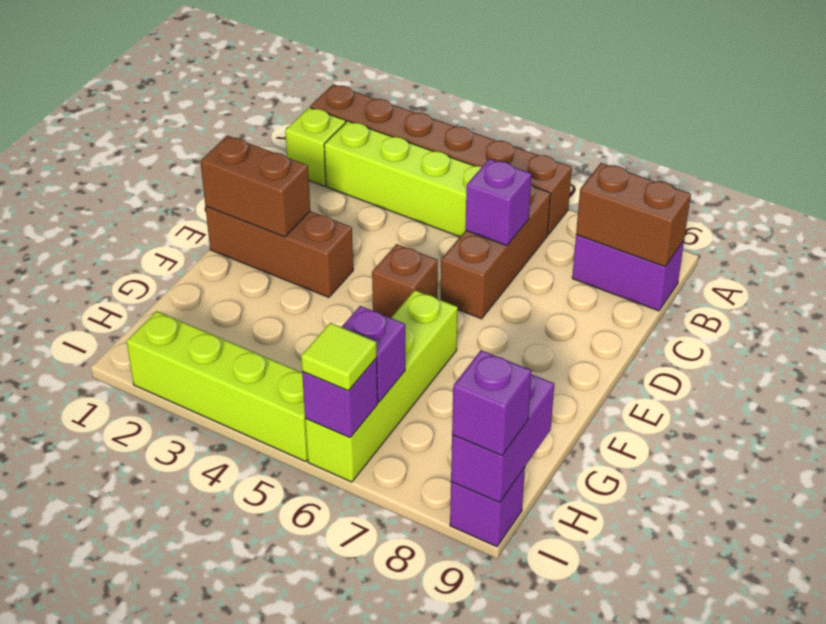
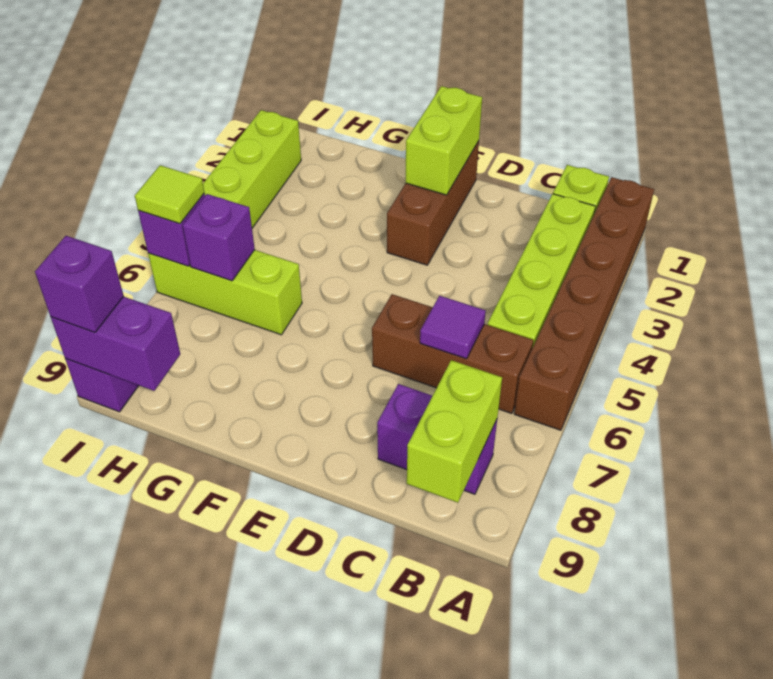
purple brick B8:B9 level 1 -> purple brick B8:C8 level 1
brown brick B8:B9 level 2 -> lime brick B8:B9 level 2
purple brick C6 level 2 -> purple tile C6 level 2
brown brick E1:E2 level 2 -> lime brick E1:E2 level 2
brown brick E5 level 1 -> none
lime brick F6:I6 level 1 -> lime brick G6:I6 level 1

